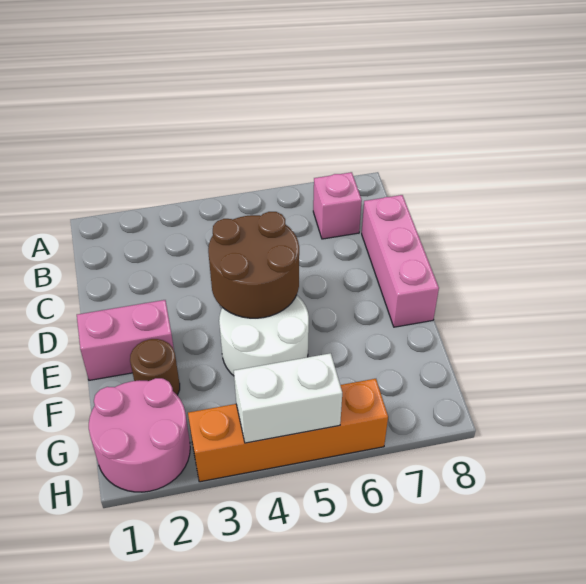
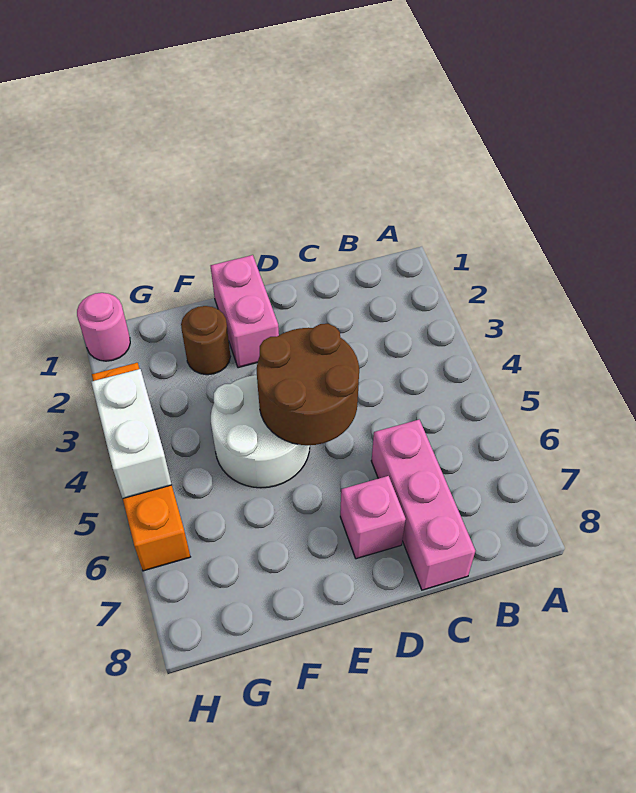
pink brick B7 level 1 -> pink brick D7 level 1
pink brick C8:E8 level 1 -> pink brick C6:C8 level 1
pink round brick G1:H2 level 1 -> pink round brick H1 level 1

